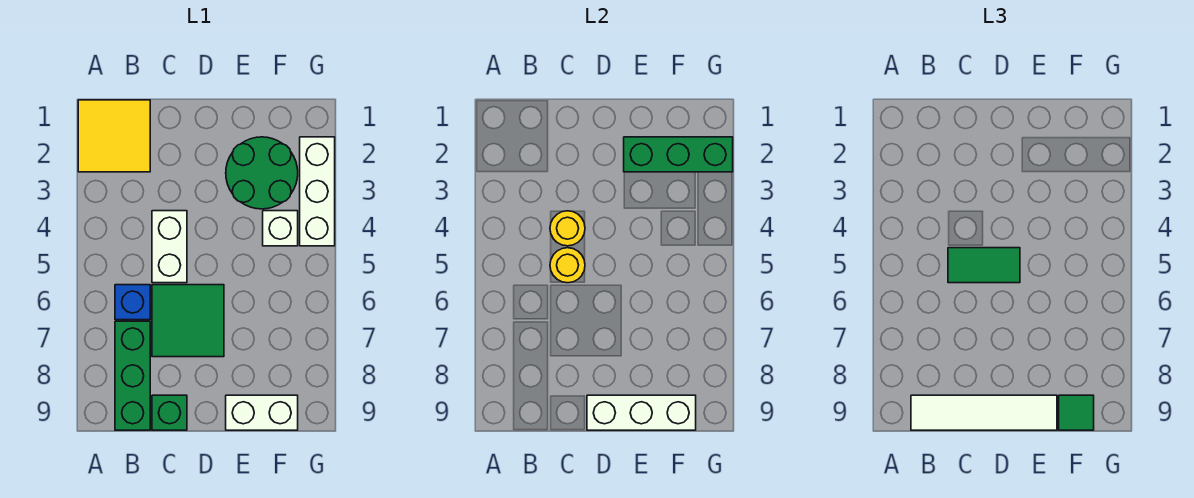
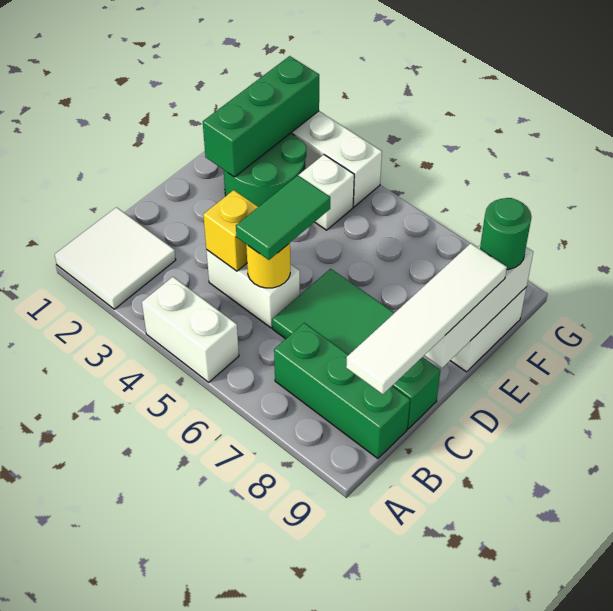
yellow tile A1:B2 level 1 -> white tile A1:B2 level 1
none -> white brick A4:A5 level 1
blue brick B6 level 1 -> none
yellow round brick C4 level 2 -> yellow brick C4 level 2
green tile F9 level 3 -> green round brick F9 level 3

